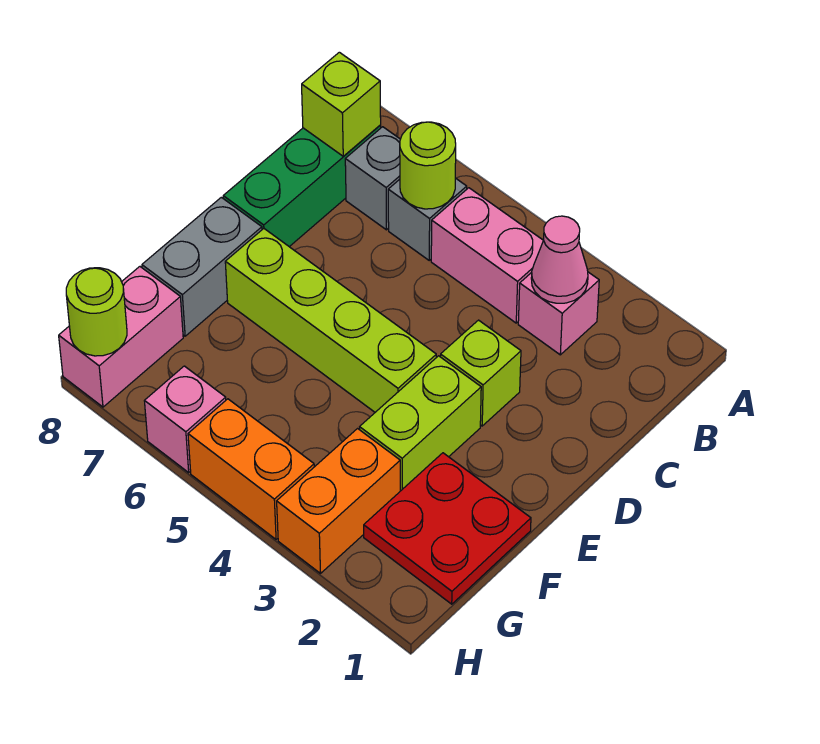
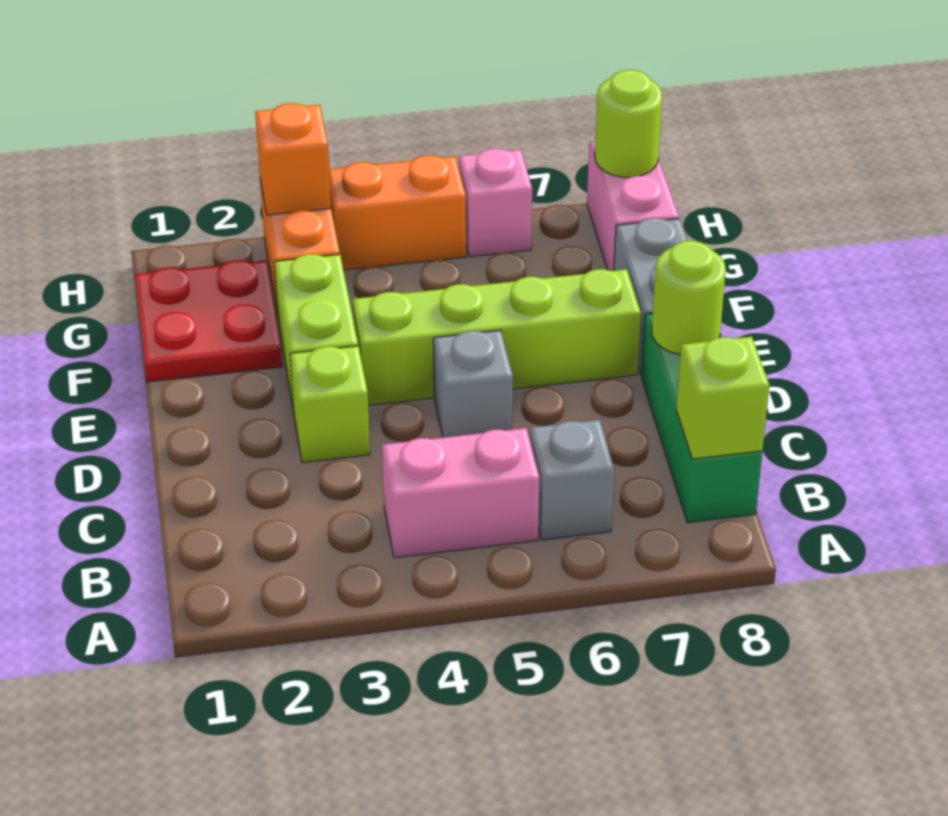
pink brick B3 level 1 -> none
pink cone B3 level 2 -> none
lime round brick B6 level 2 -> lime round brick D8 level 2
grey brick B7 level 1 -> grey brick D5 level 1
none -> orange brick H3 level 2

